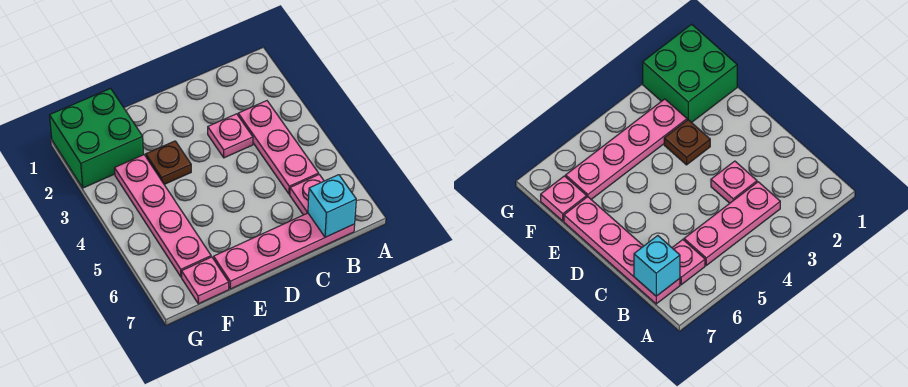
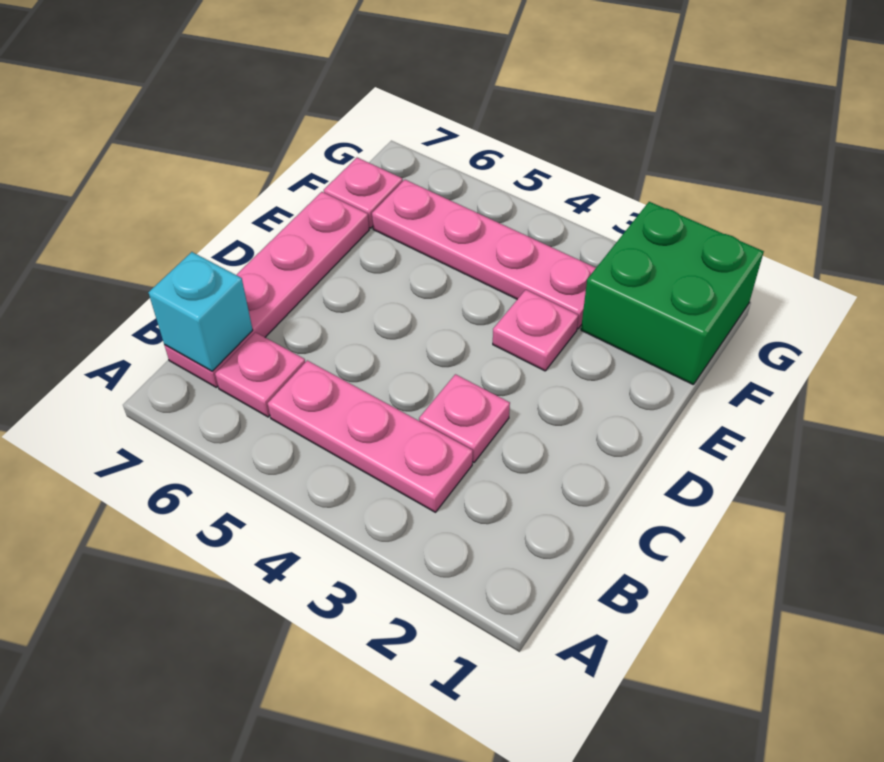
brown plate E3 level 1 -> pink plate E3 level 1

